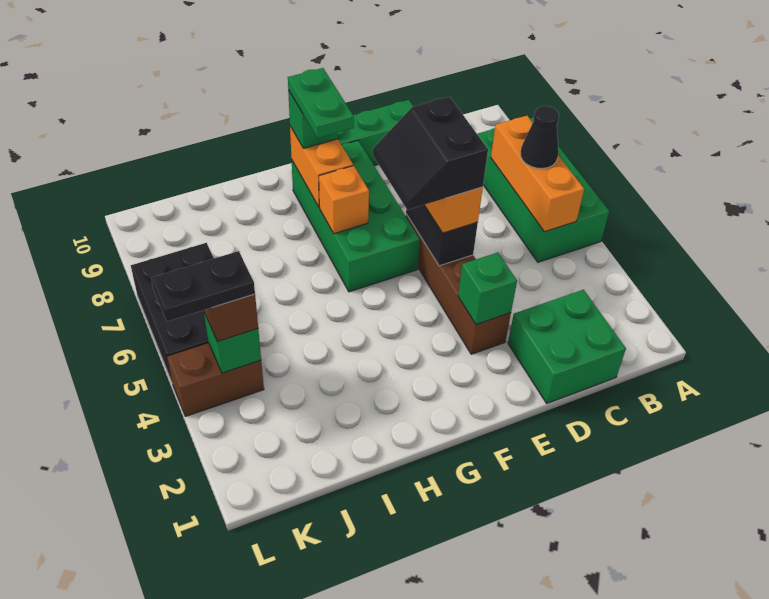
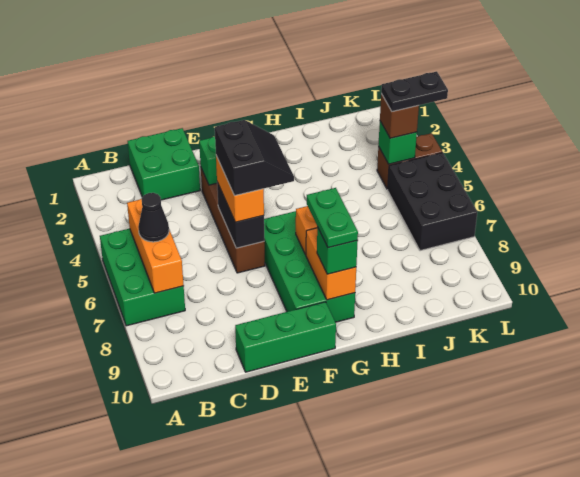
green brick A5:B8 level 1 -> green brick A5:B7 level 1

